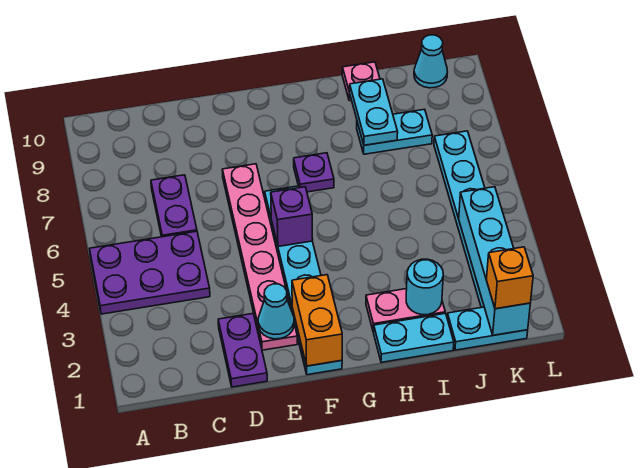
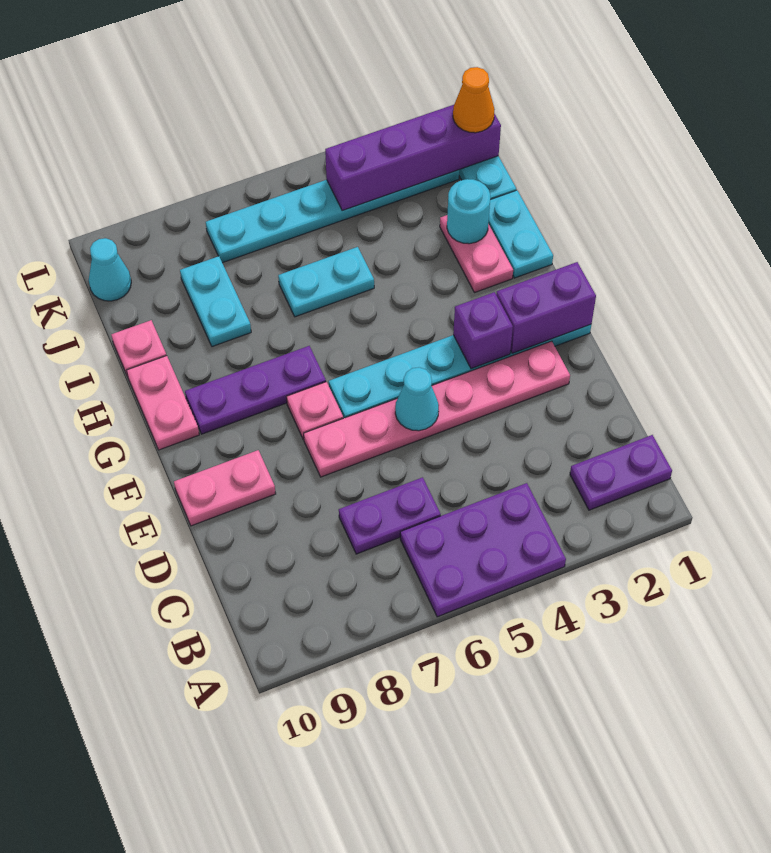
purple plate A4:C5 level 1 -> purple plate A4:B6 level 1
purple plate D1:D2 level 1 -> purple plate B1:B2 level 1
cyan cone E2 level 2 -> cyan cone E5 level 2
none -> pink plate E9:E10 level 1
orange brick F1:F2 level 2 -> purple brick F1:F2 level 2
purple brick F5 level 2 -> purple brick F3 level 2
none -> pink plate F7 level 1
purple plate G7 level 1 -> purple plate G7:G9 level 1
none -> pink plate G10:H10 level 1
cyan plate I8:I9 level 2 -> cyan plate I5:I6 level 1
cyan brick K1:K4 level 2 -> purple brick K1:K4 level 2
orange brick K1 level 3 -> orange cone K1 level 3

